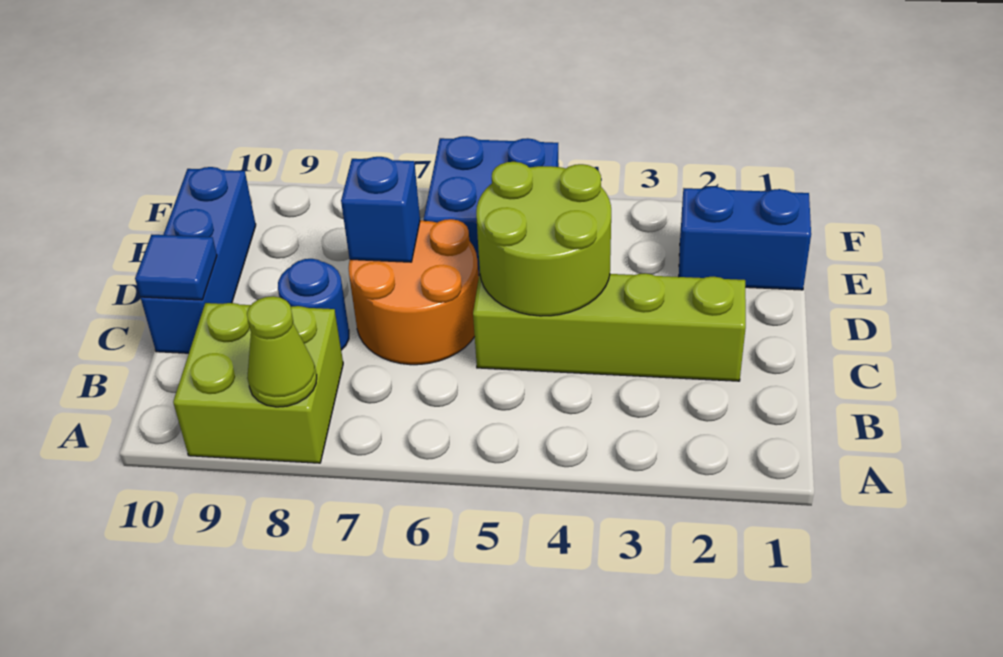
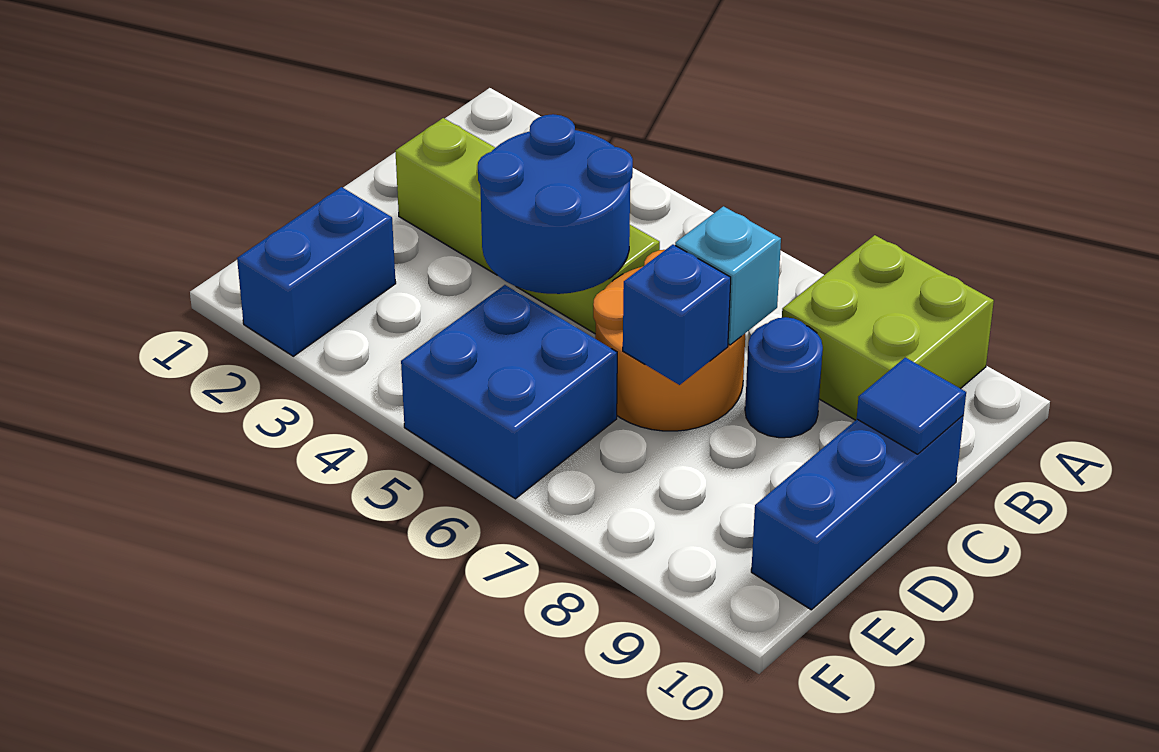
lime cone A8 level 2 -> none
lime round brick C4:D5 level 2 -> blue round brick C4:D5 level 2
none -> cyan brick C7 level 2
blue brick E1:E2 level 1 -> blue brick E2:F2 level 1

